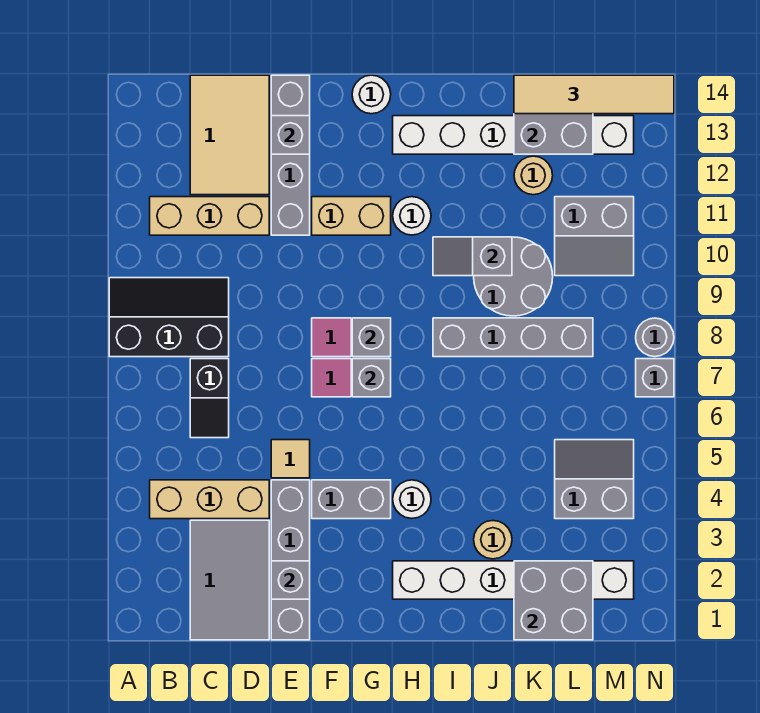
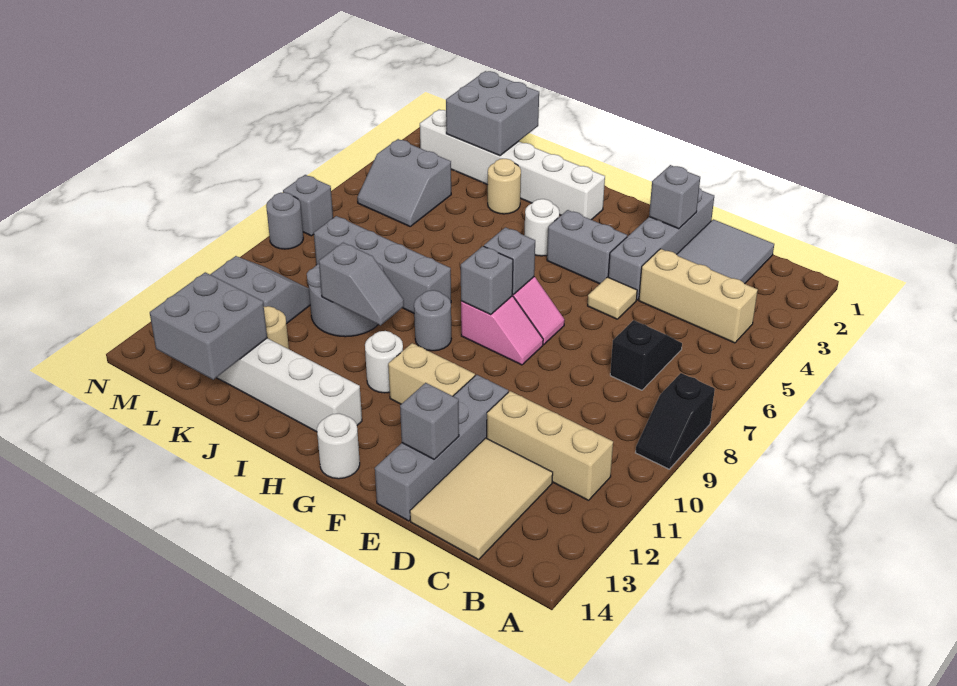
black slope A8:C9 level 1 top 8 -> black slope A8:A9 level 1 top 8
none -> grey round brick H9 level 1
tan tile K14:N14 level 3 -> none

